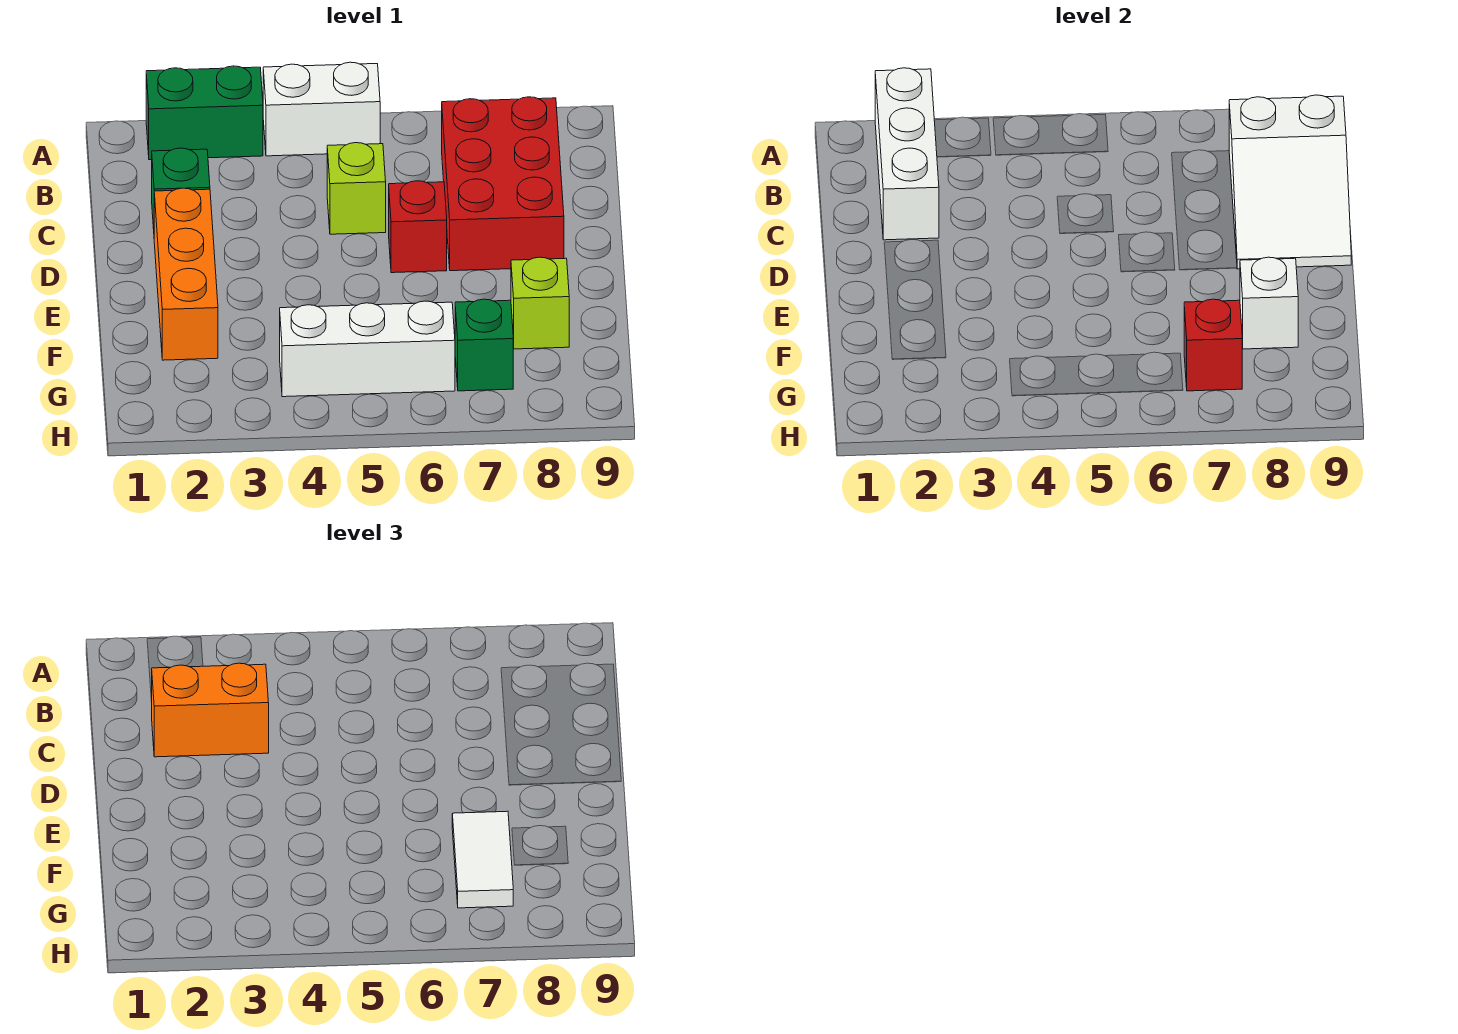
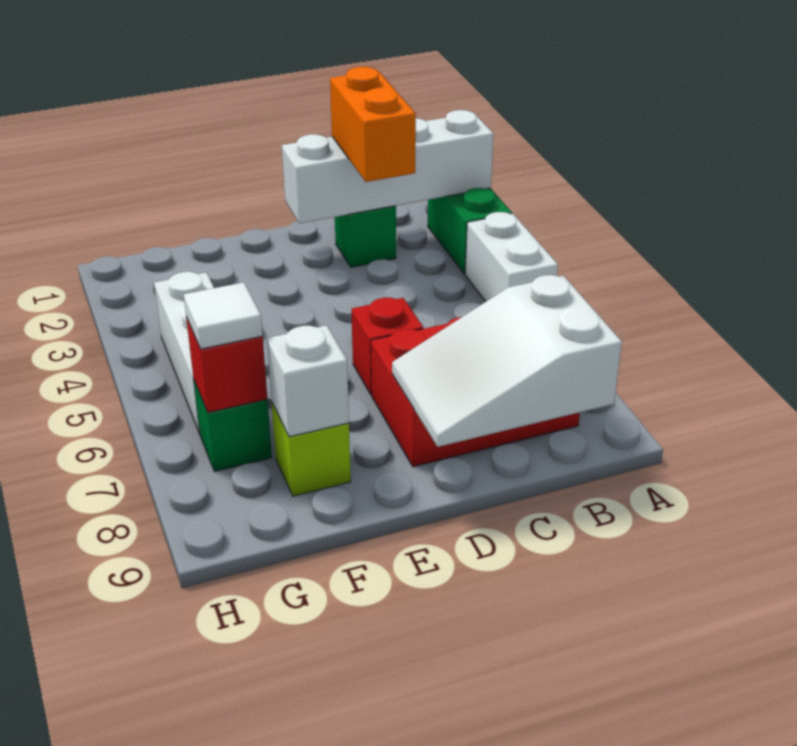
white brick A2:C2 level 2 -> white brick A2:D2 level 2
lime brick C5 level 1 -> none
orange brick D2:F2 level 1 -> none
white tile F7:G7 level 3 -> white tile G7 level 3

